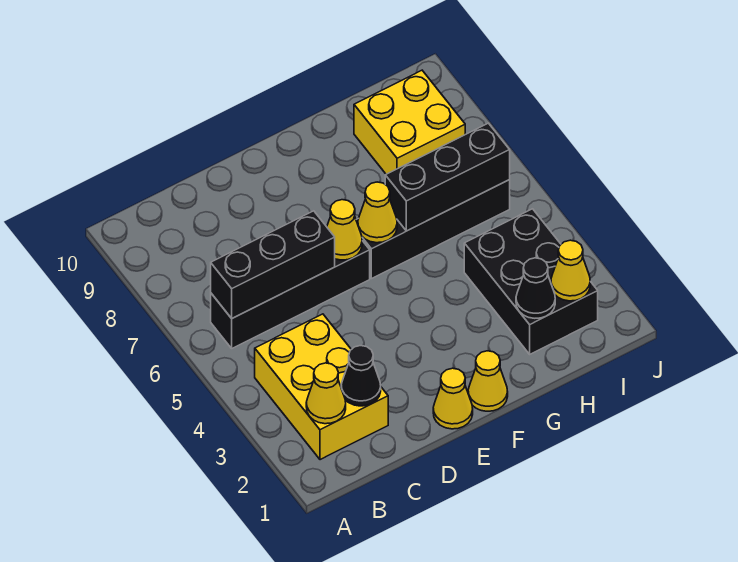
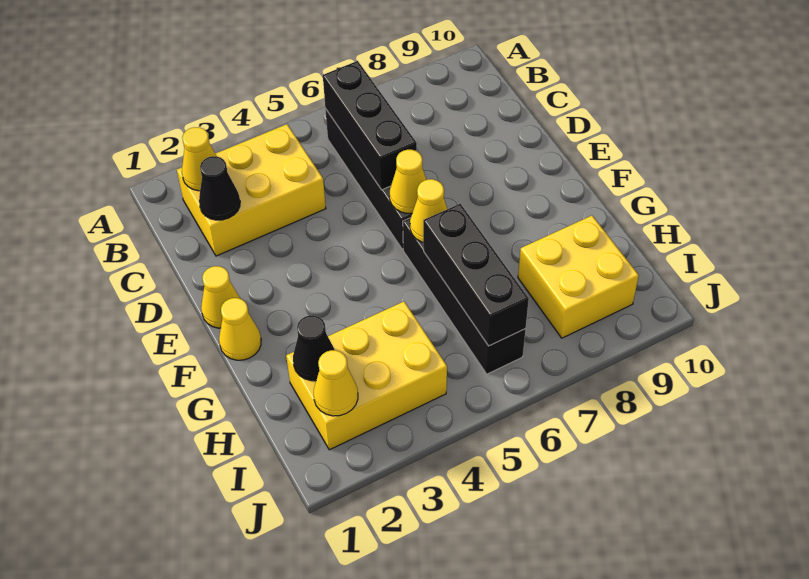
black brick H2:I4 level 1 -> yellow brick H2:I4 level 1

